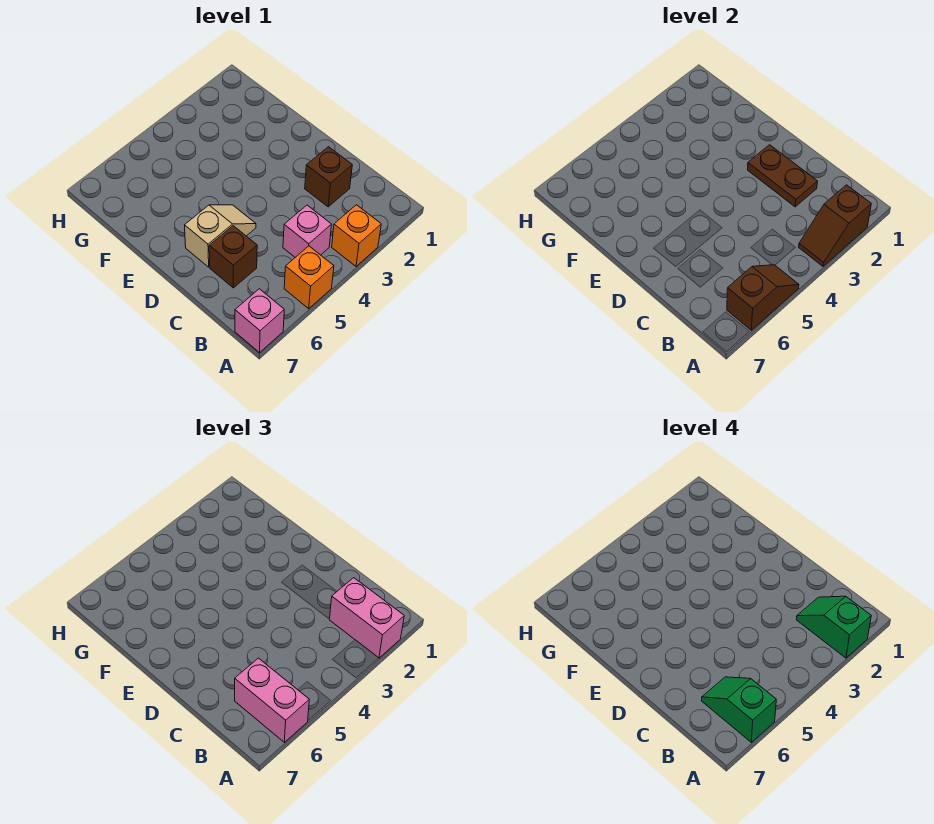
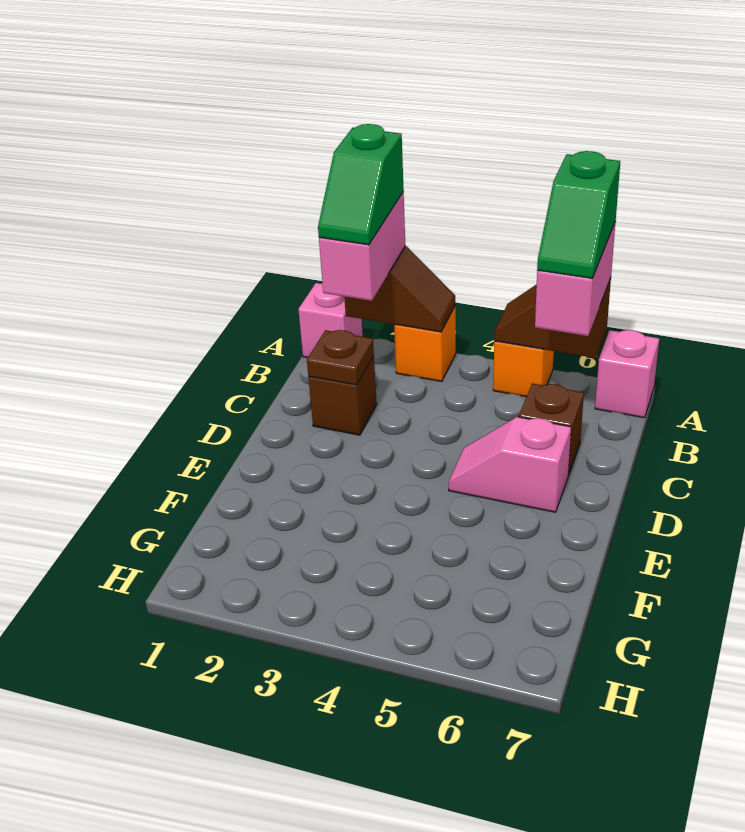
pink brick B4 level 1 -> pink brick A1 level 1
brown plate C2:D2 level 2 -> brown plate C2 level 2
tan slope D5:D6 level 1 top 6 -> pink slope D5:D6 level 1 top 6

